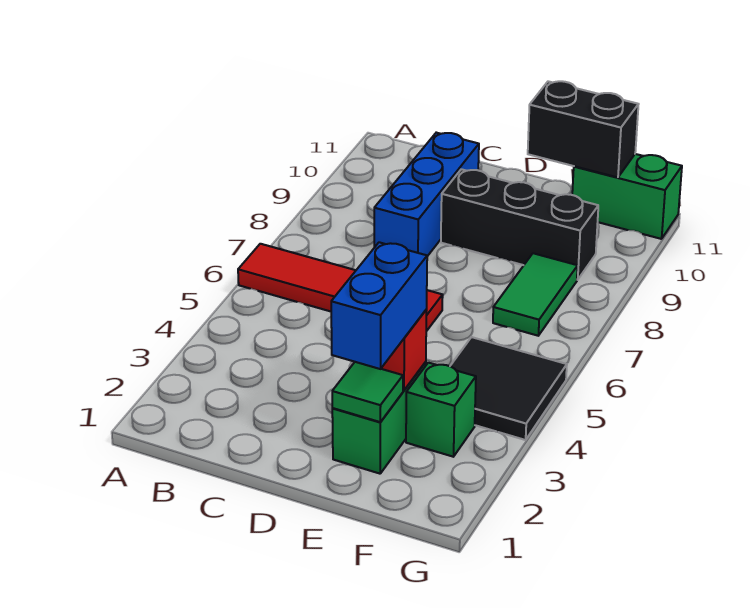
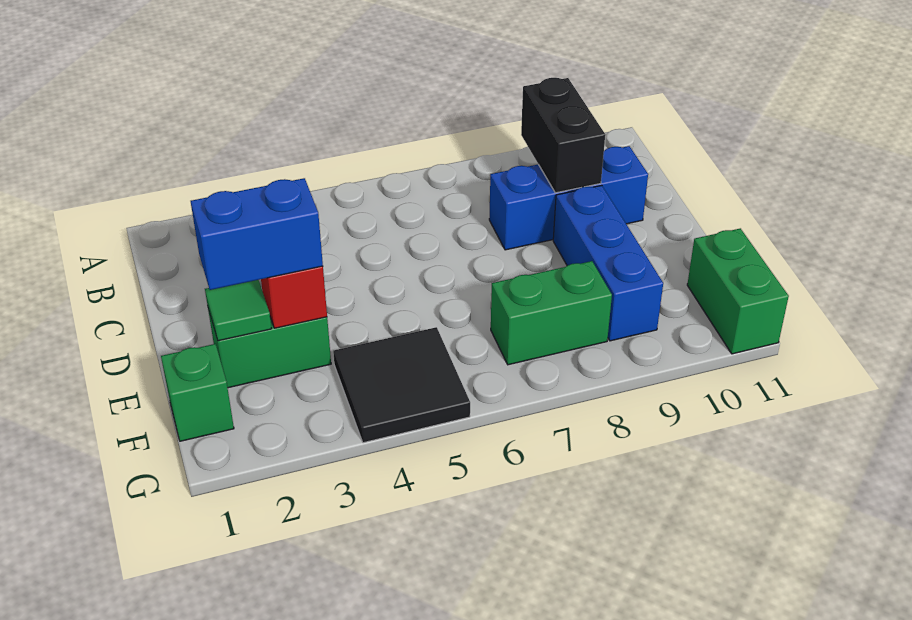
red tile A6:D6 level 1 -> none
black brick D9:F9 level 1 -> blue brick D9:F9 level 1
black brick E11:F11 level 2 -> black brick B9:C9 level 2
green brick F3 level 1 -> green brick F1 level 1
green tile F7:F8 level 1 -> green brick F7:F8 level 1

